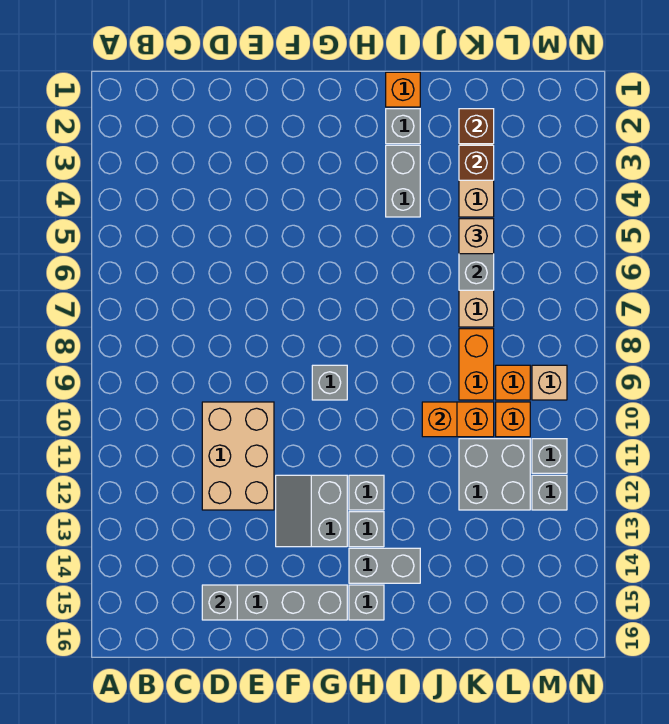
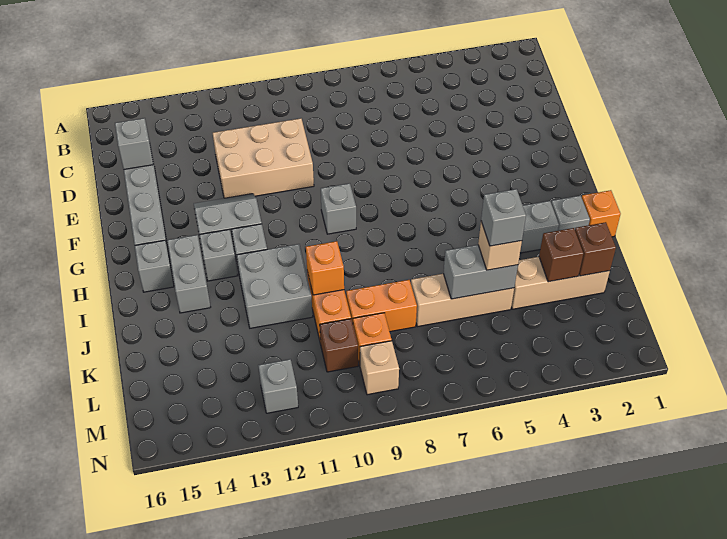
grey brick K11:L12 level 1 -> grey brick I11:J12 level 1
orange brick L10 level 1 -> brown brick L10 level 1
grey brick M11 level 1 -> grey brick K5 level 4

